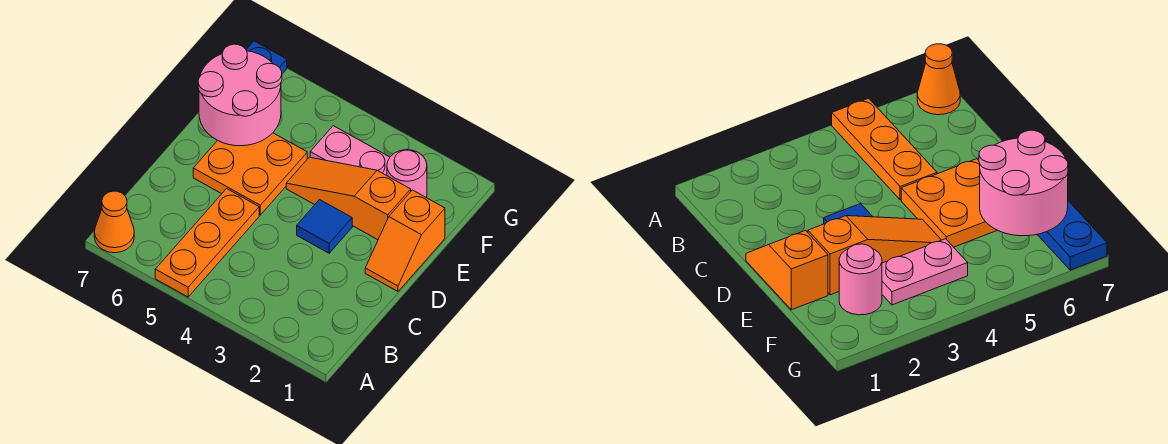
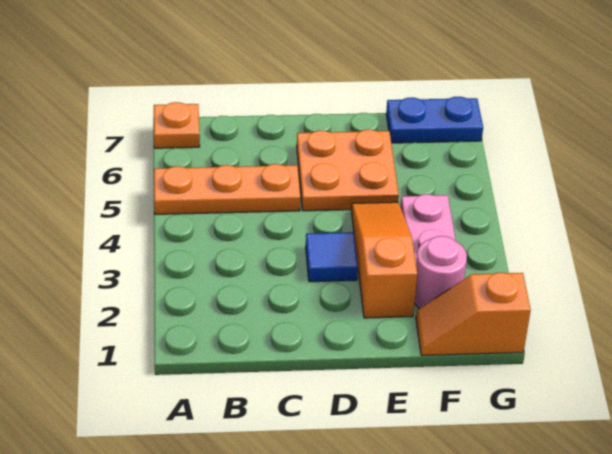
orange cone A7 level 1 -> orange plate A7 level 1
orange slope D1:E1 level 1 top E -> orange slope F1:G1 level 1 top G
pink round brick E6:F7 level 2 -> none

